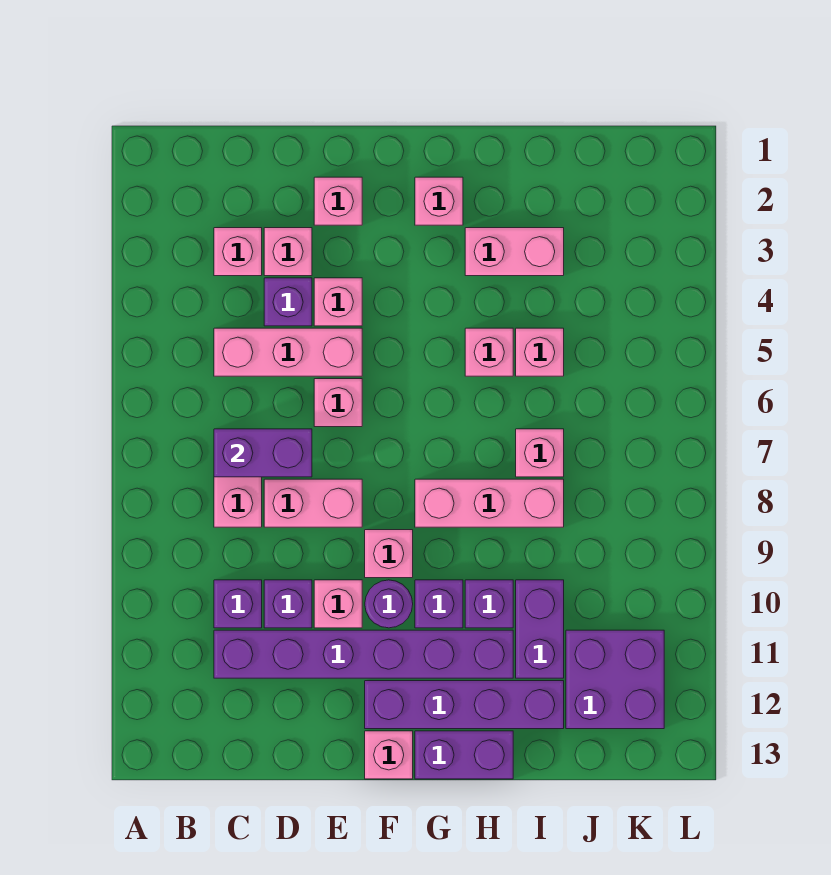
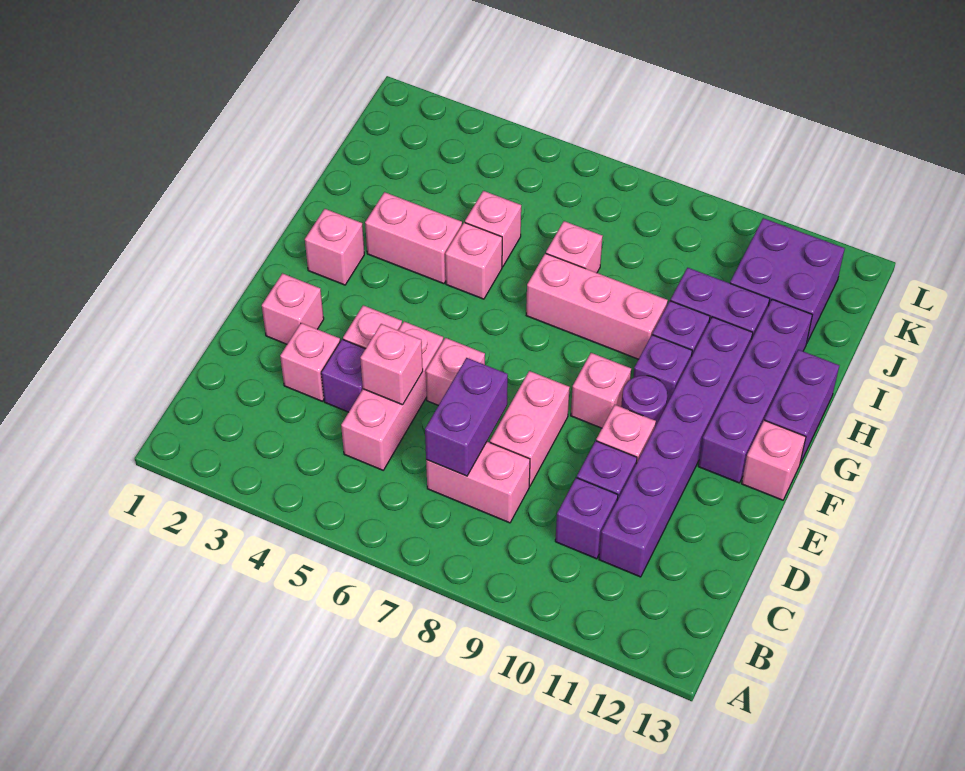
pink brick C3 level 1 -> pink brick D5 level 2
pink brick G8:I8 level 1 -> pink brick H7:H9 level 1
pink brick H3:I3 level 1 -> pink brick H3:H4 level 1

